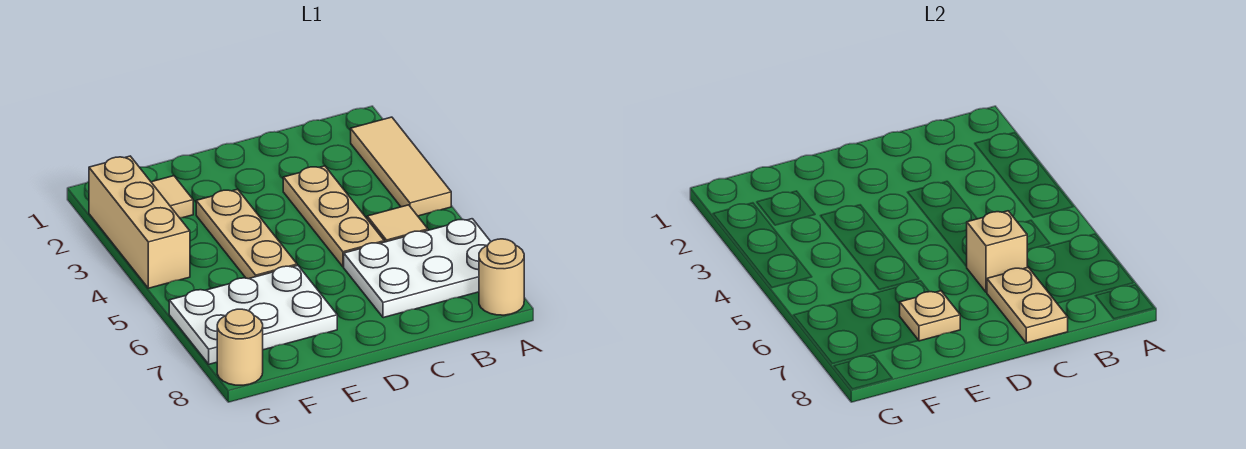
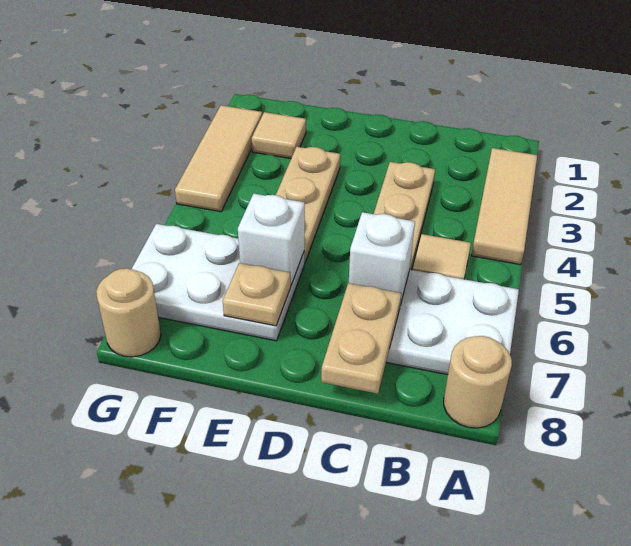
tan brick C6 level 2 -> white brick C6 level 2
none -> white brick E6 level 2
tan brick G2:G4 level 1 -> tan tile G2:G4 level 1

